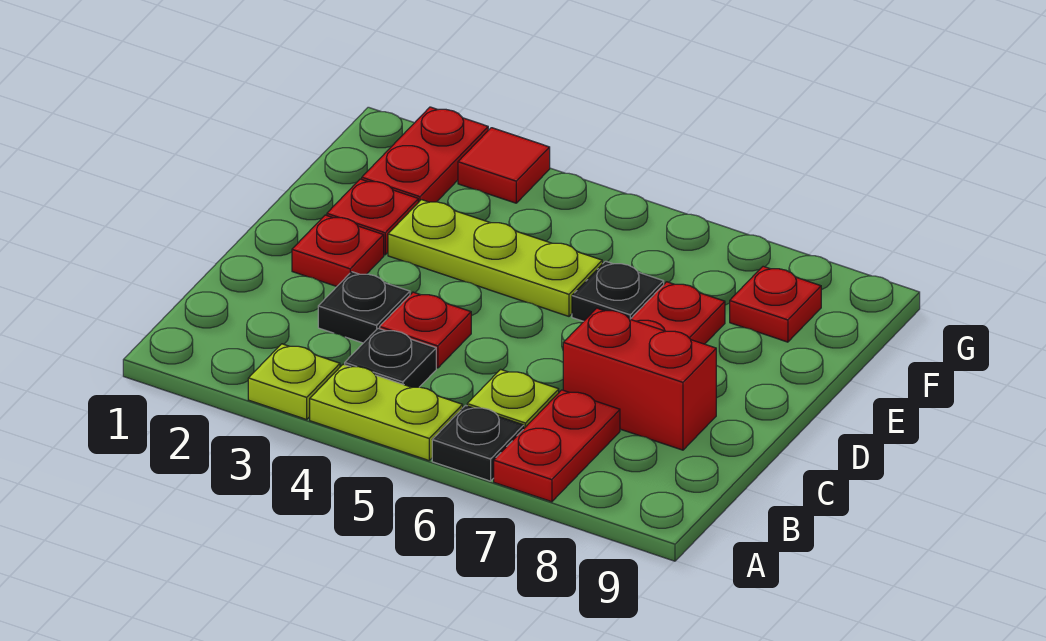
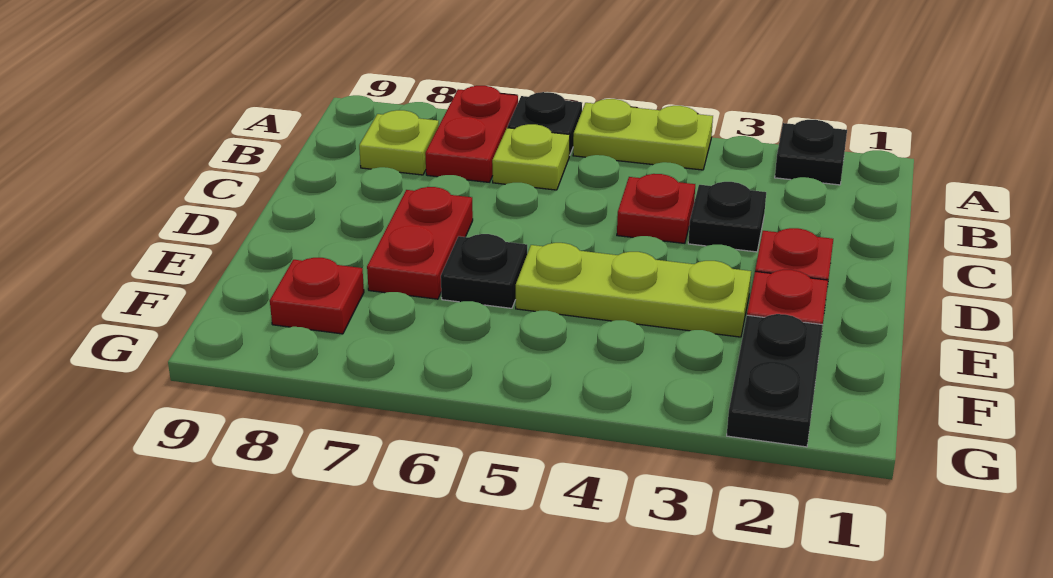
lime plate A3 level 1 -> lime plate B8 level 1
black plate B4 level 1 -> black plate A2 level 1
red brick C7:C8 level 1 -> none
red plate F2:G2 level 1 -> black plate F2:G2 level 1
red tile G3 level 1 -> none

